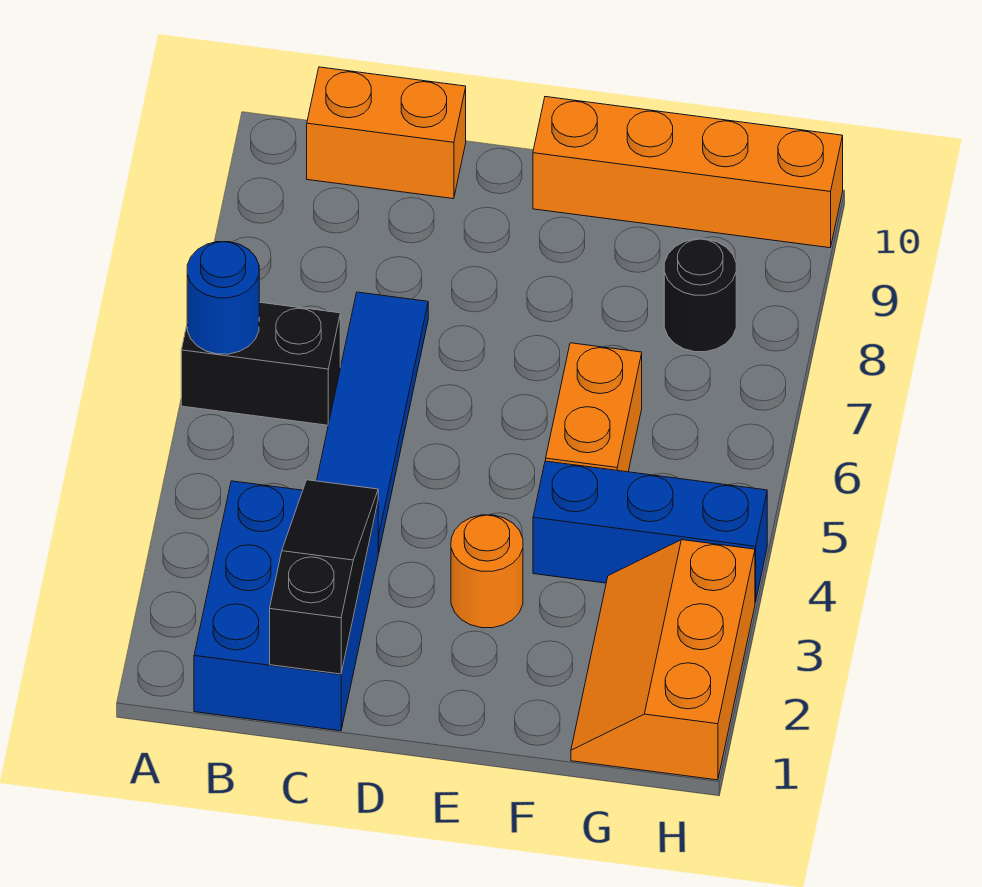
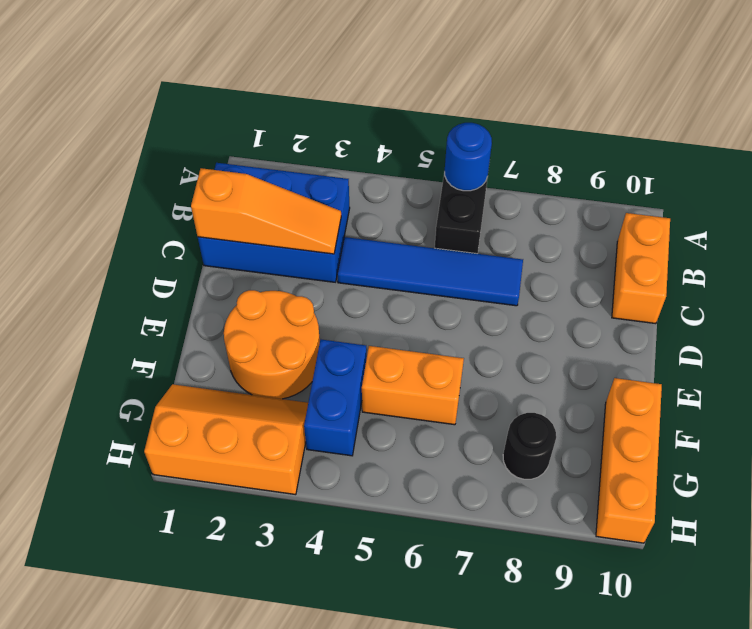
black slope C1:C3 level 2 top 1 -> orange slope C1:C3 level 2 top 1
orange round brick E3 level 1 -> orange round brick E2:F3 level 1
orange brick E10:H10 level 1 -> orange brick F10:H10 level 1
blue brick F4:H4 level 1 -> blue brick F4:G4 level 1

